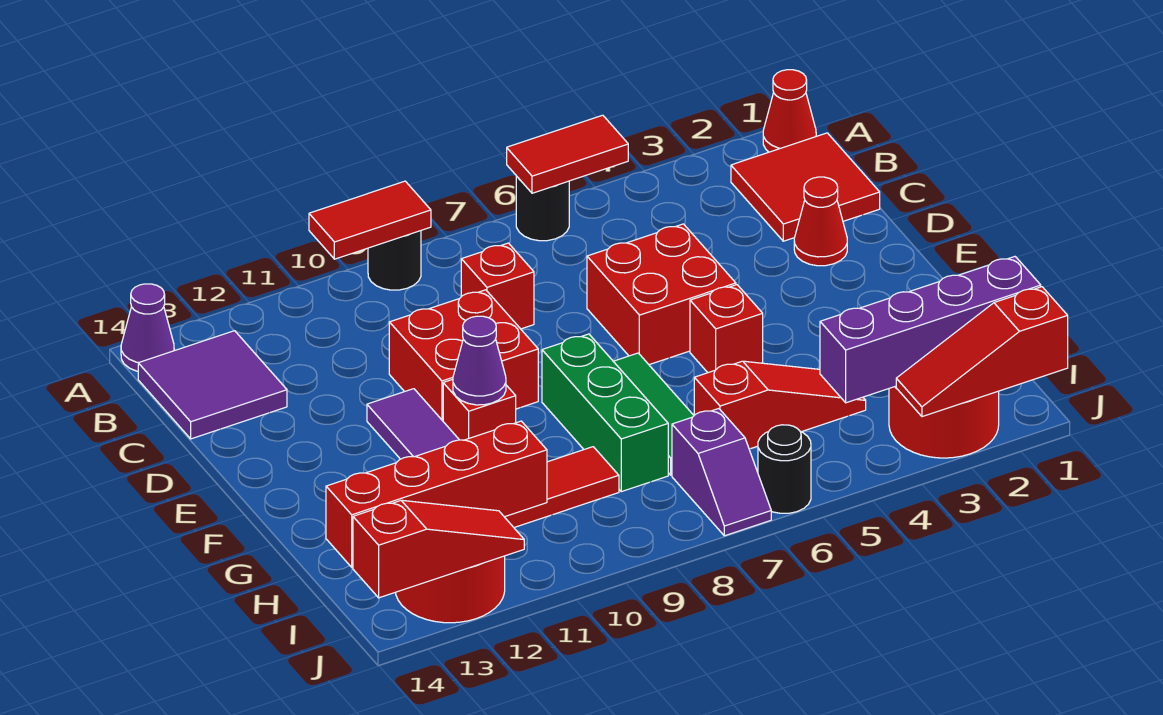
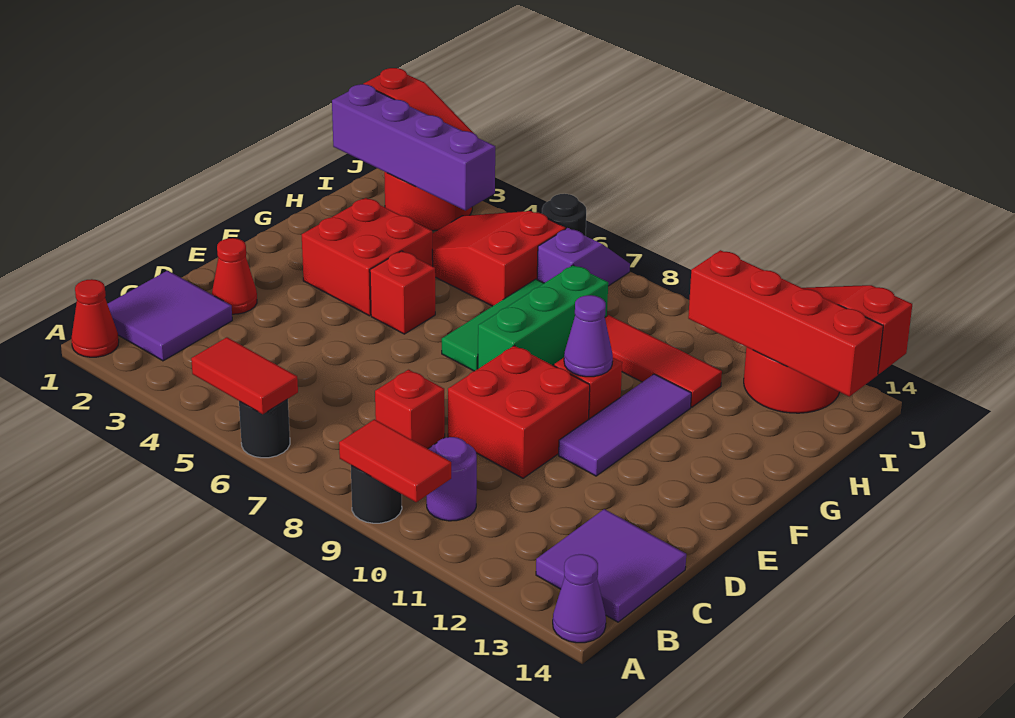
red tile B1:C2 level 1 -> purple tile B1:C2 level 1
none -> purple round brick B10 level 1
red brick D5:E6 level 1 -> red brick F3:G4 level 1
red slope H4:H6 level 1 top 6 -> red slope H4:I6 level 1 top 6

